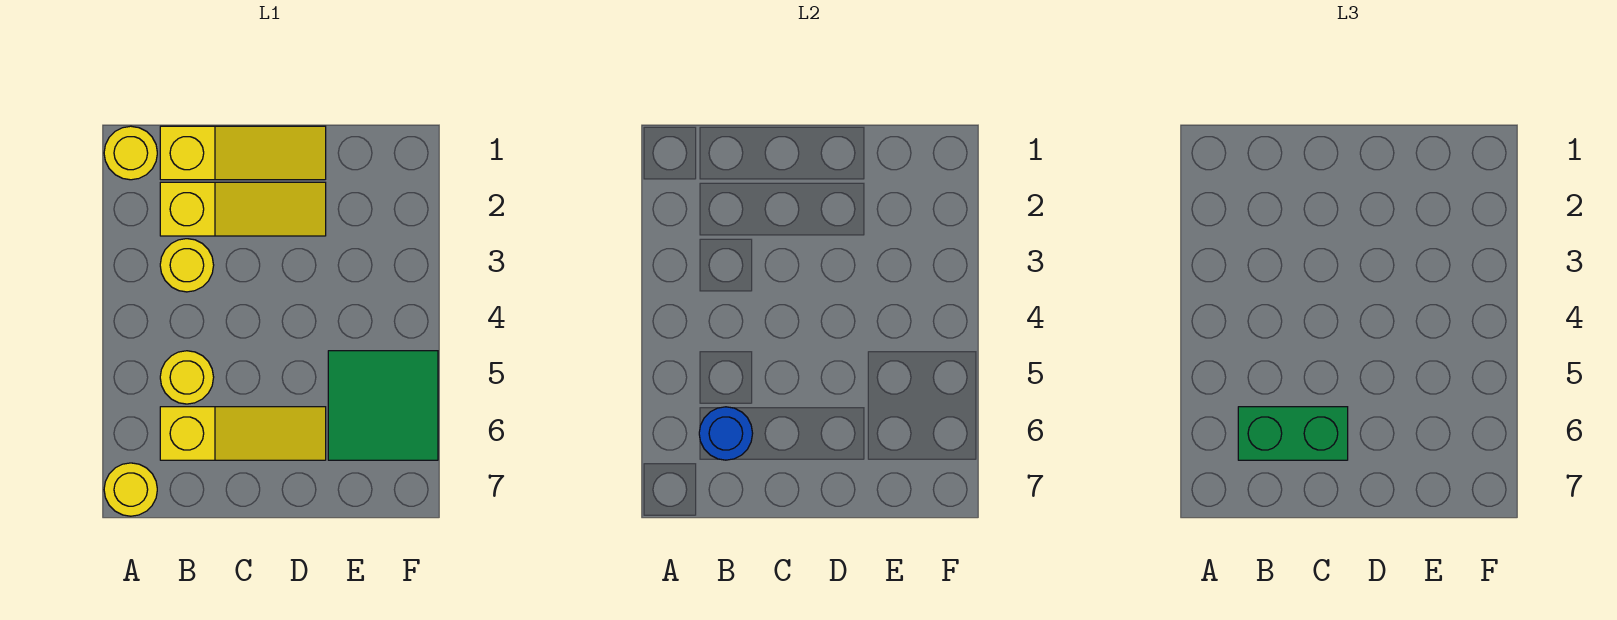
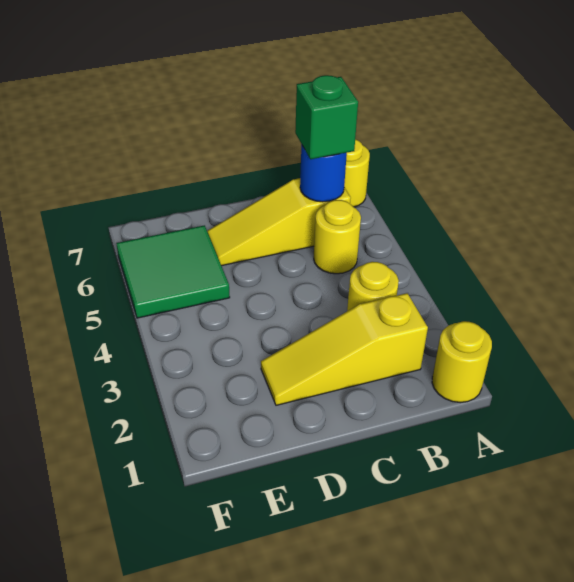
yellow slope B1:D1 level 1 top B -> none
green brick B6:C6 level 3 -> green brick B6 level 3

